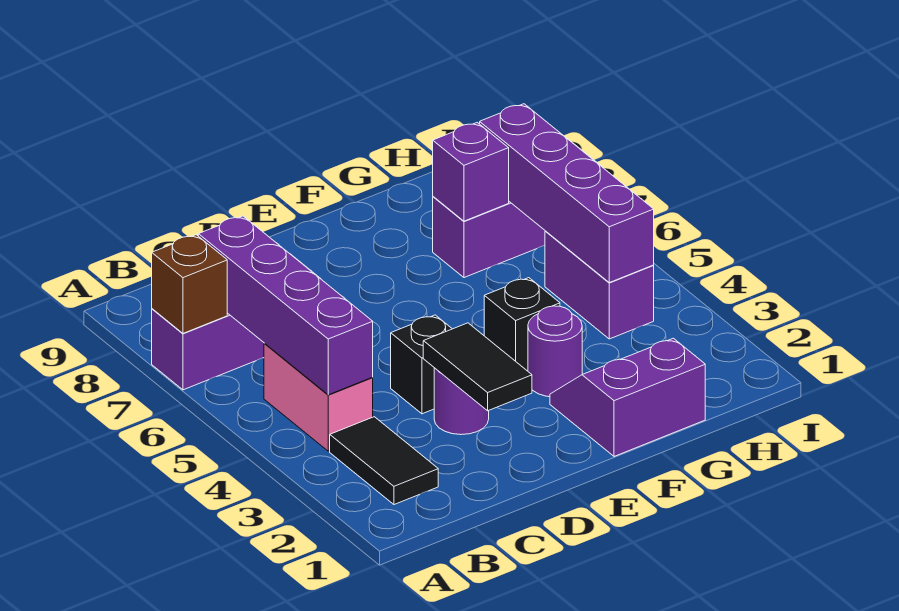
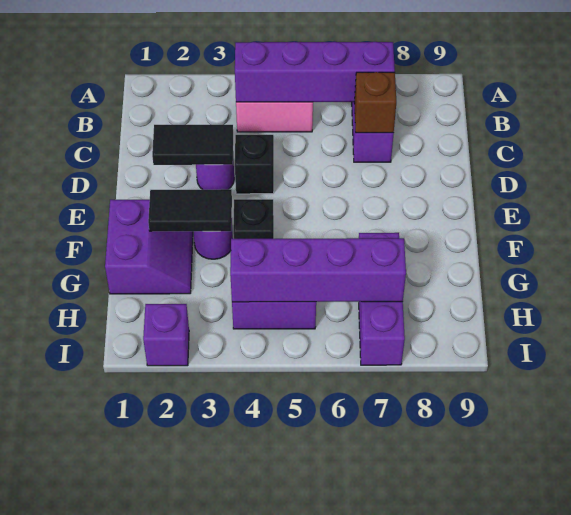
brown brick A7 level 2 -> brown brick C7 level 2
black tile B2:B3 level 1 -> black tile F2:F3 level 2
purple brick G7 level 2 -> purple brick I2 level 1

